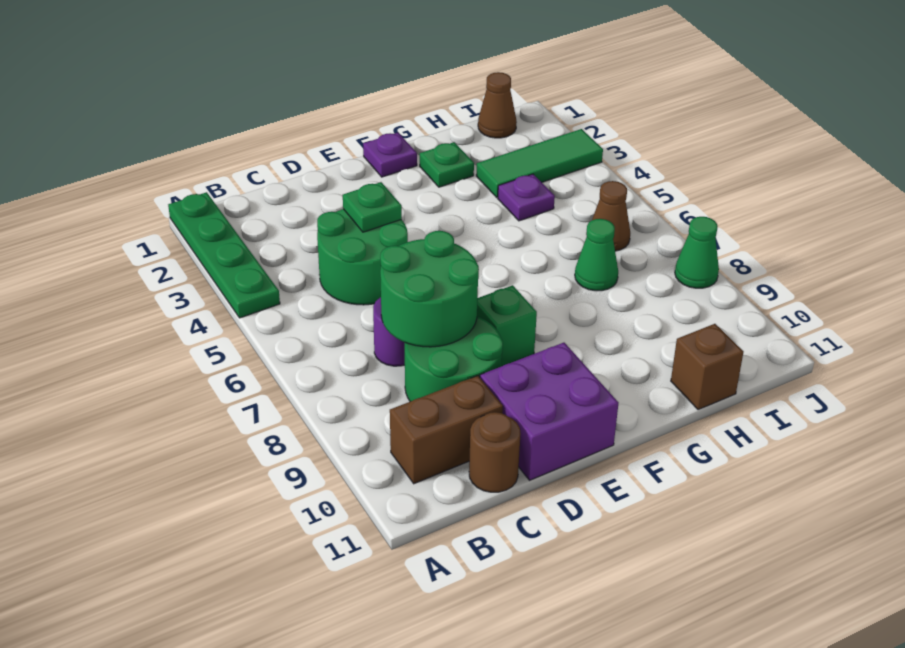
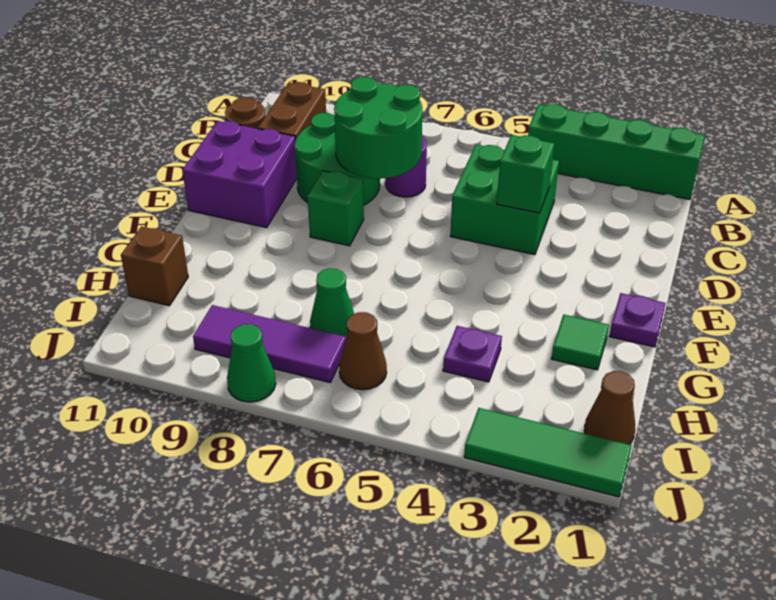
green plate A1:A4 level 1 -> green brick A1:A4 level 1
green round brick C4:D5 level 1 -> green brick C4:D5 level 1
green plate D4 level 2 -> green brick D4 level 2
green plate G2 level 1 -> green tile G2 level 1
green tile H3:J3 level 1 -> green tile J1:J3 level 1
none -> purple tile I7:I9 level 1

